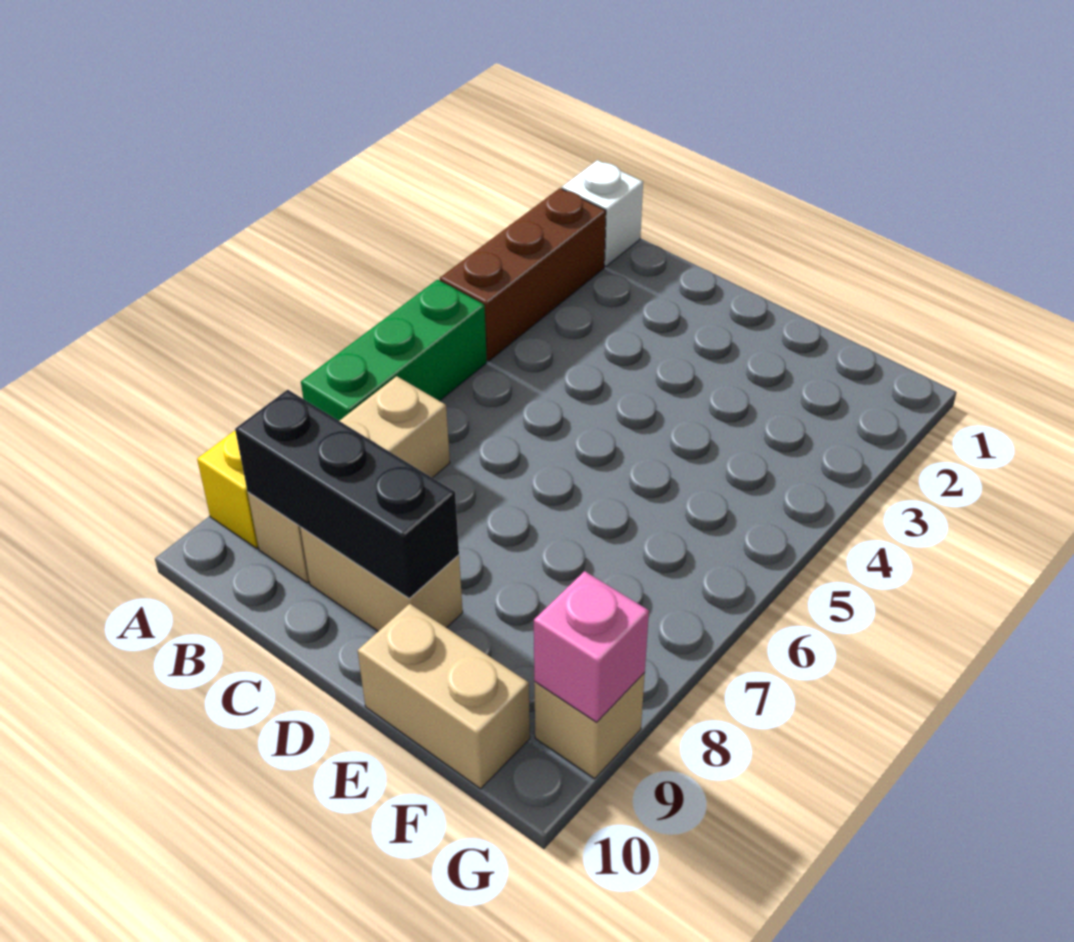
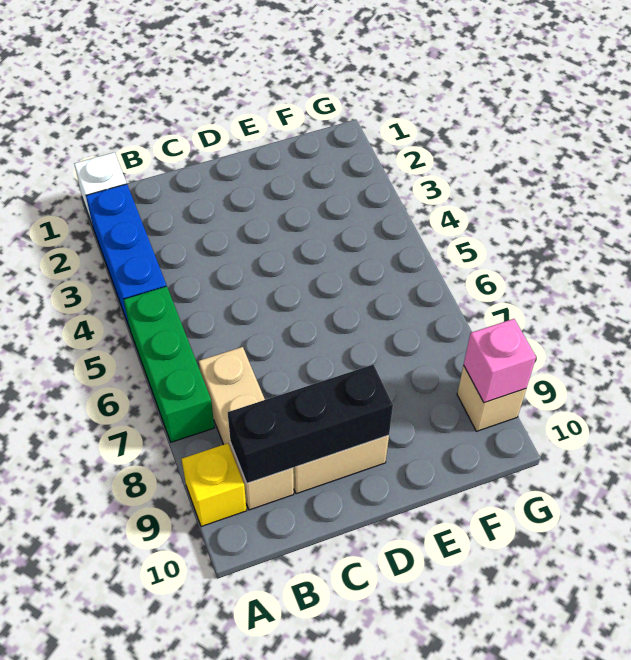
brown brick A2:A4 level 1 -> blue brick A2:A4 level 1
tan brick E10:F10 level 1 -> none

